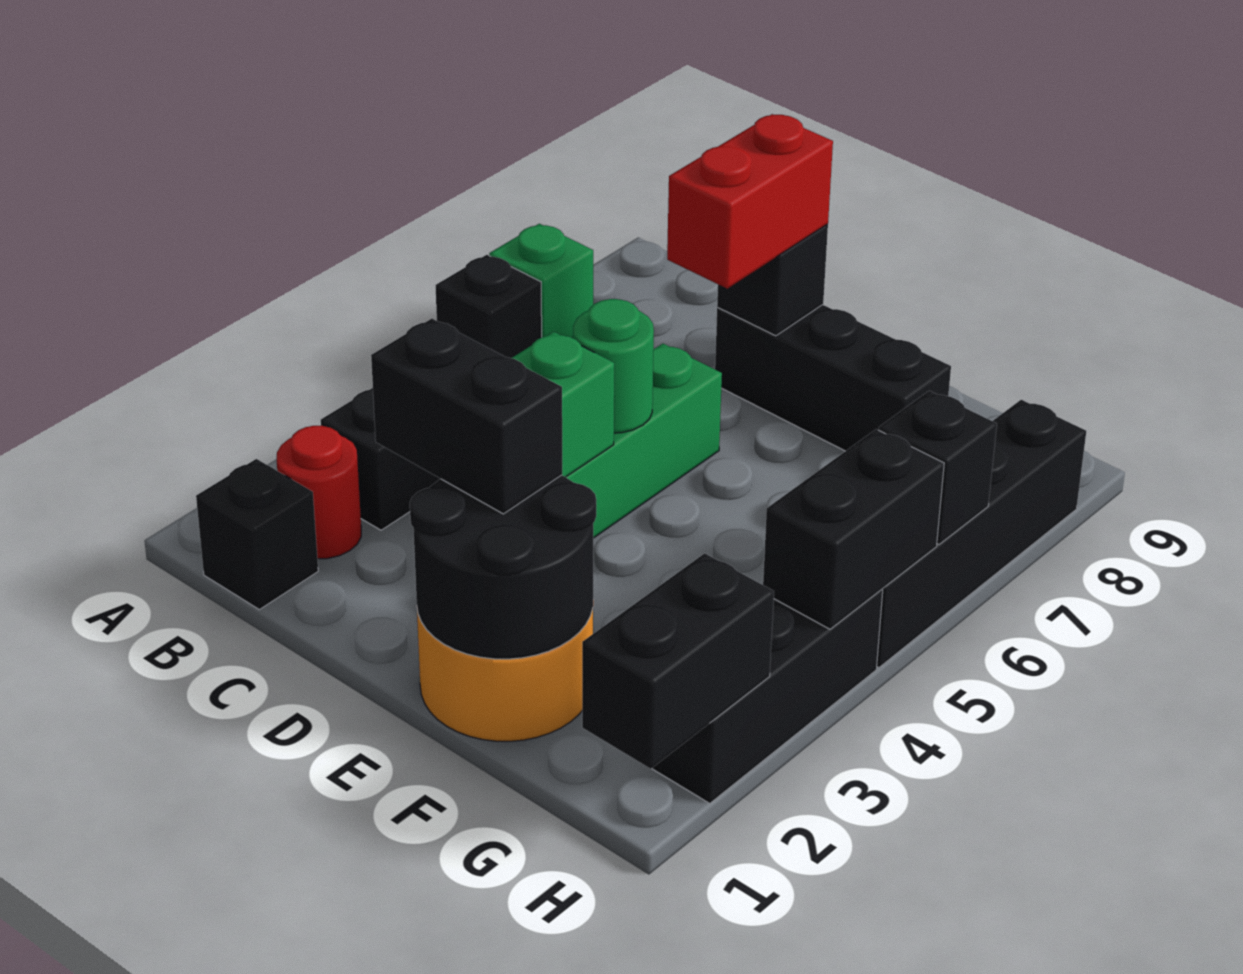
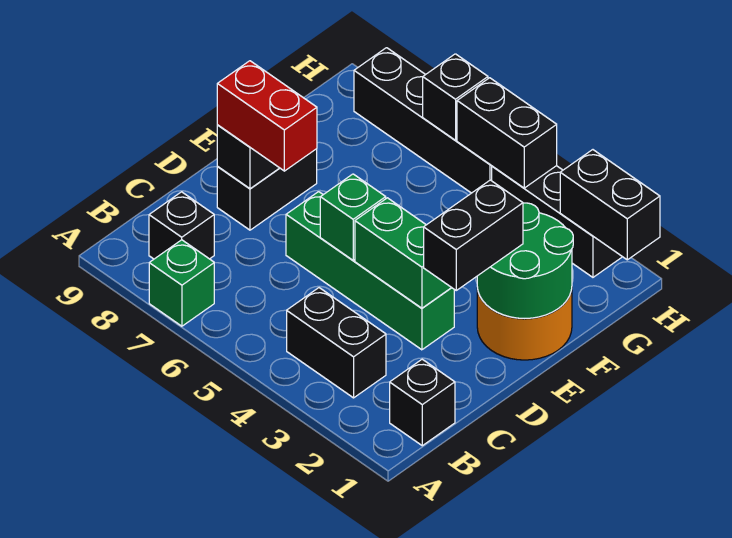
black brick A6 level 1 -> black brick B8 level 1
red round brick B2 level 1 -> none
green round brick D5 level 2 -> green brick D5 level 2
black brick D8:F8 level 1 -> black brick D8:E8 level 1
black round brick E1:F2 level 2 -> green round brick E1:F2 level 2

